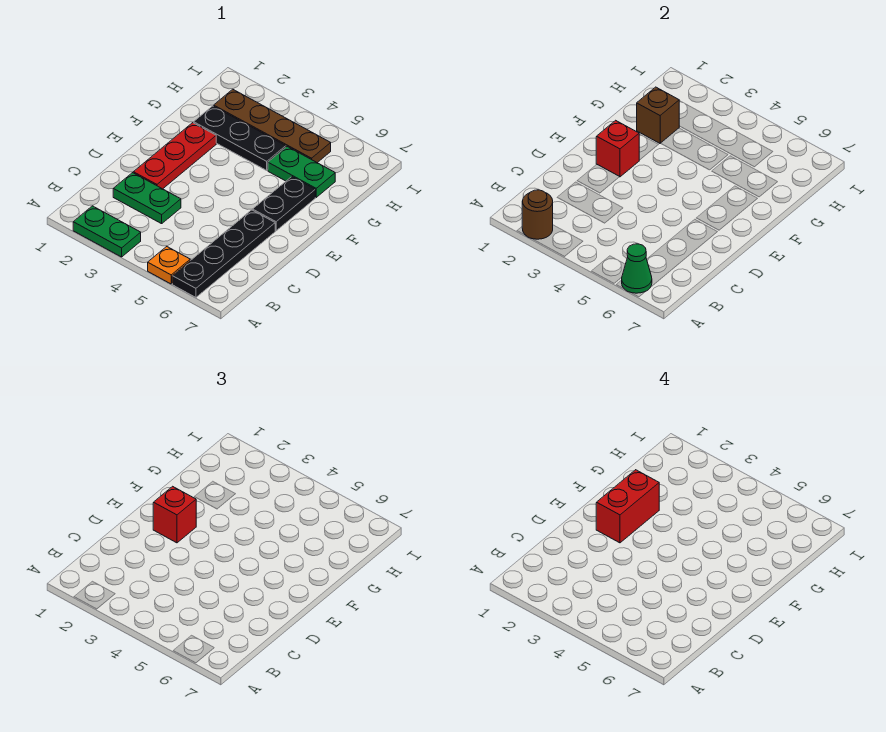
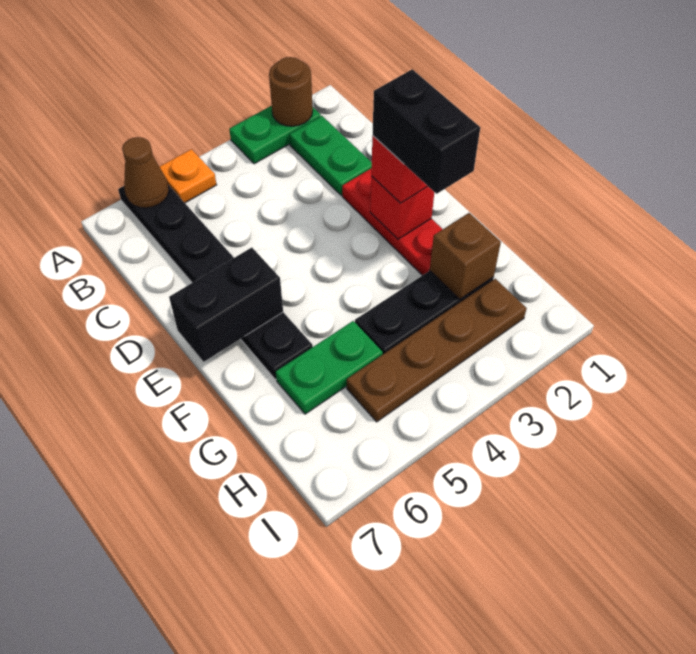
green cone A6 level 2 -> brown cone A6 level 2
green plate C2:C3 level 1 -> green plate B2:C2 level 1
red brick E2:F2 level 4 -> black brick E2:F2 level 4
none -> black brick E6:E7 level 2

